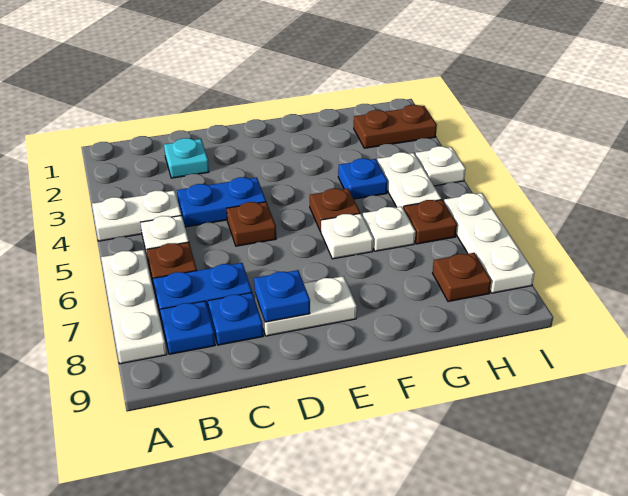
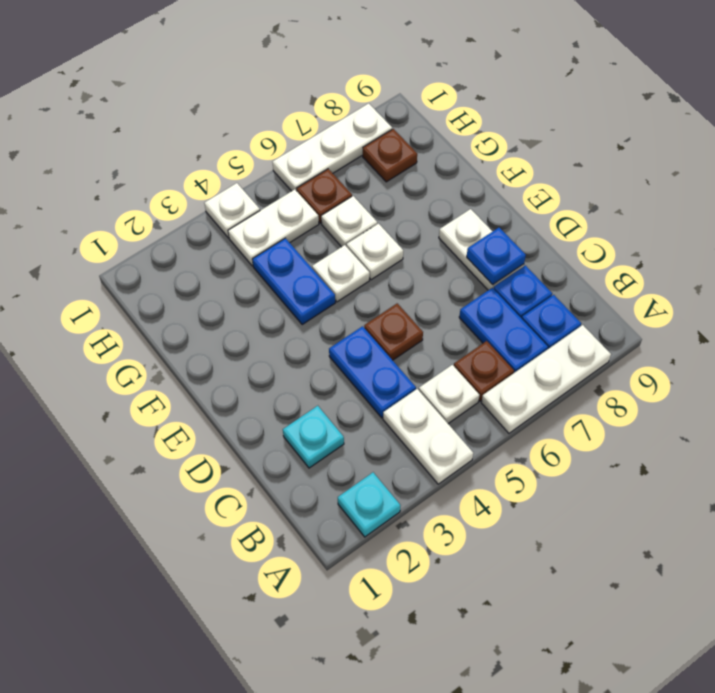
none -> cyan plate A2 level 1
brown plate F5 level 1 -> white plate F5 level 1
blue plate G4 level 1 -> blue plate F4:G4 level 1
brown plate H2:I2 level 1 -> none

